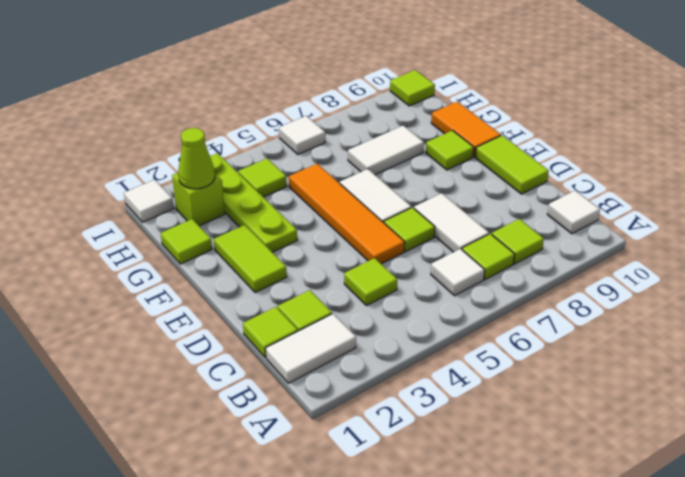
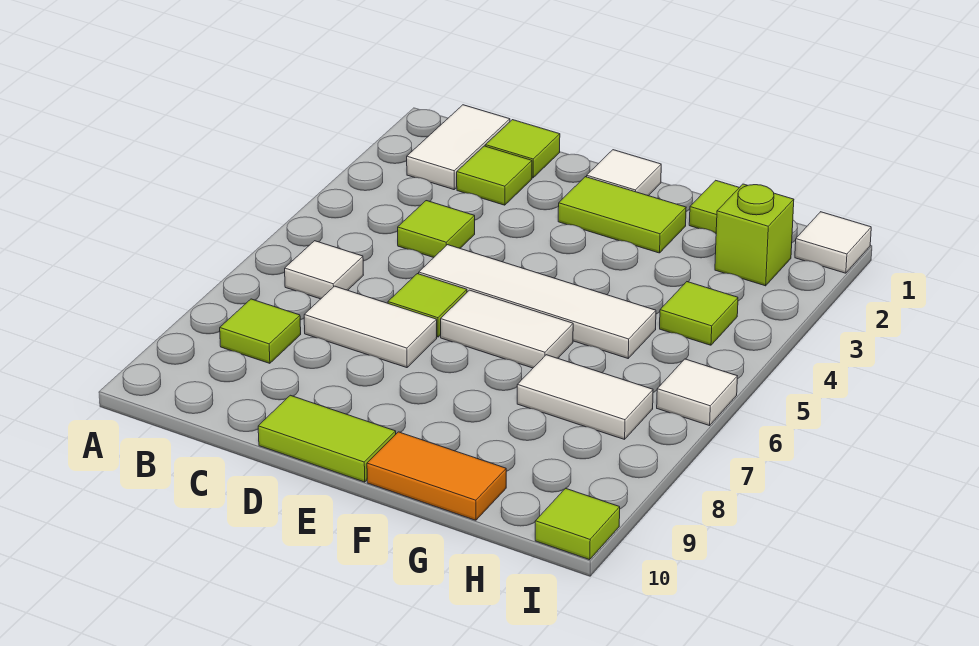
lime tile B7 level 1 -> none
white tile B10 level 1 -> white tile E1 level 1
orange tile D5:G5 level 1 -> white tile D5:G5 level 1
lime plate F3:I3 level 1 -> none
lime tile F9 level 1 -> none
white tile G7:G8 level 1 -> white tile G7:H7 level 1
lime cone H2 level 2 -> none

